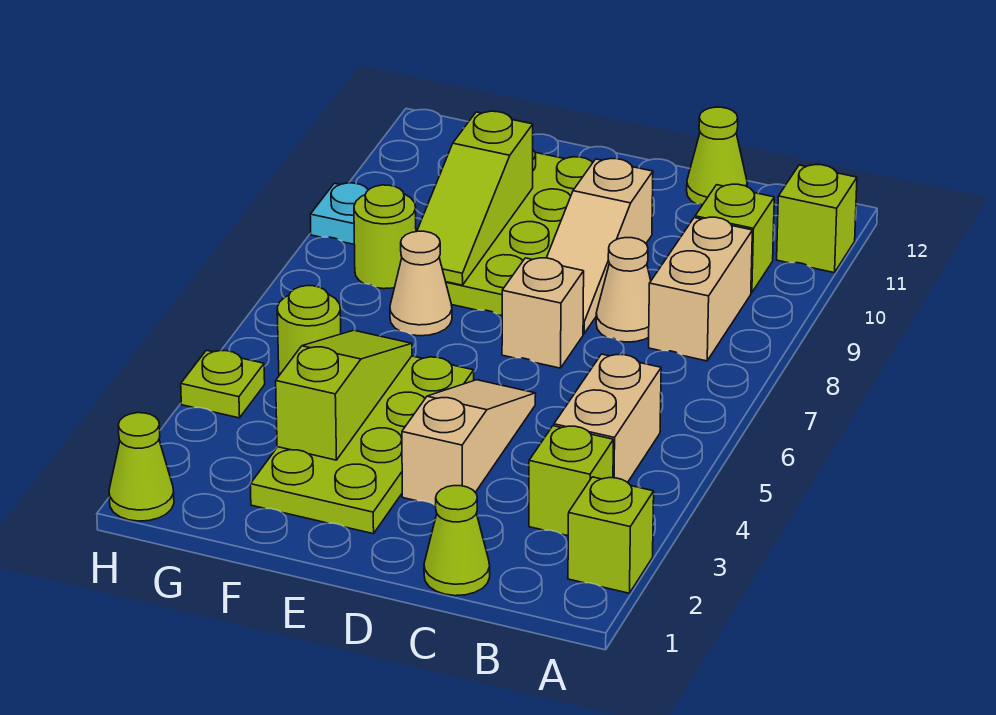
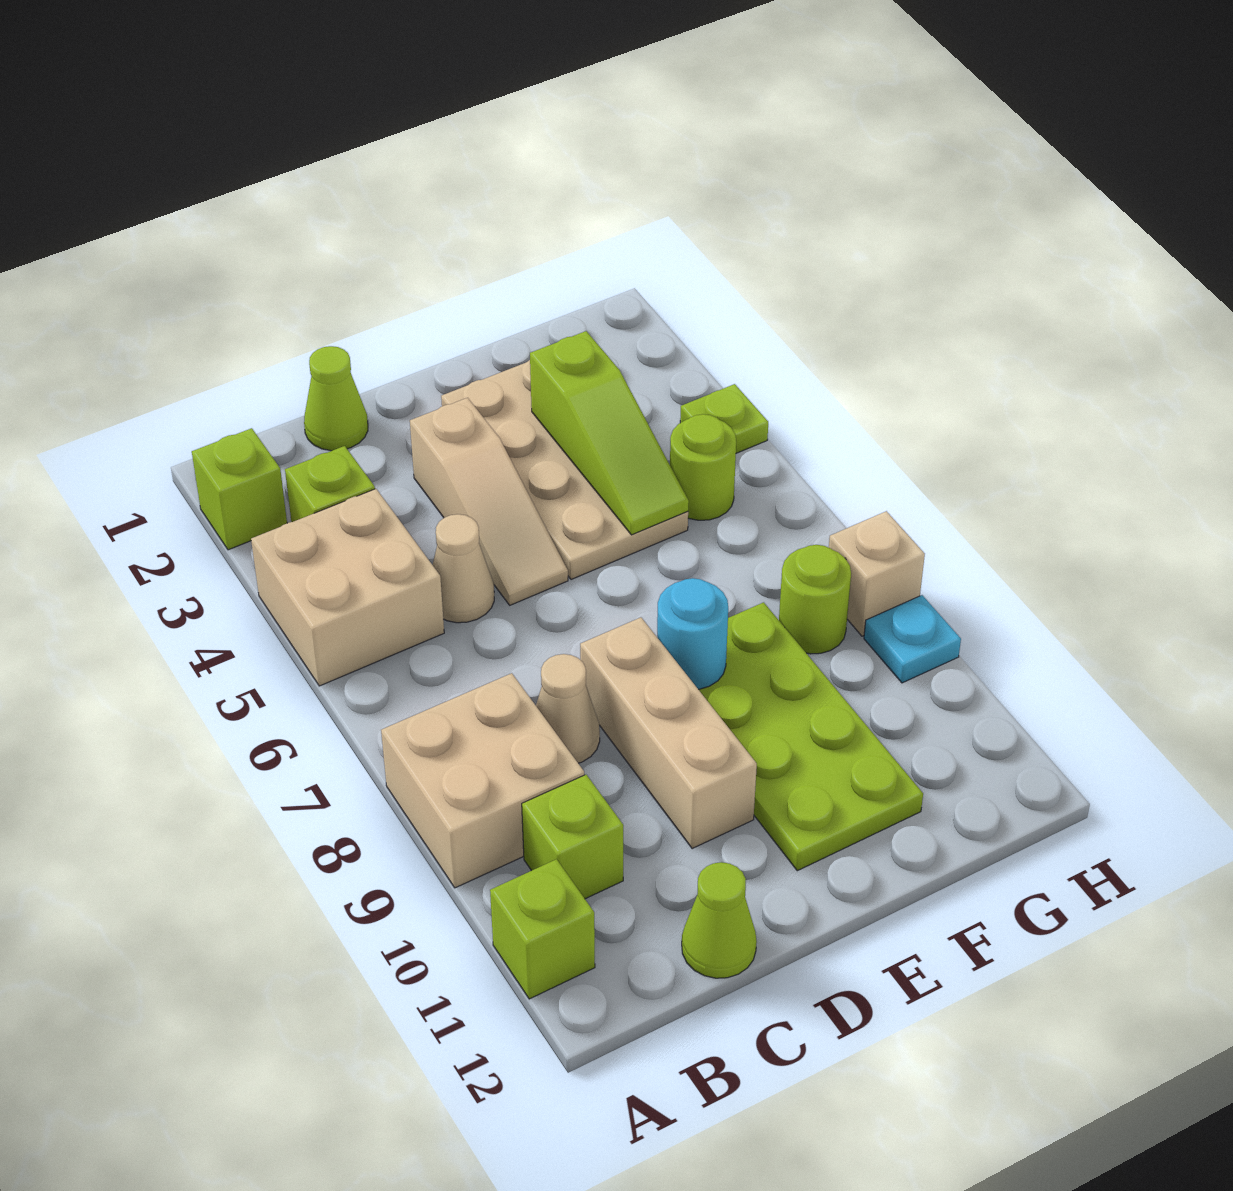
tan brick B4:B5 level 1 -> tan brick A4:B5 level 1
tan brick B8:B9 level 1 -> tan brick A8:B9 level 1
tan brick D7 level 1 -> tan brick H8 level 1
tan slope D8:D10 level 1 top 10 -> tan brick D8:D10 level 1
lime plate E2:F5 level 1 -> tan plate E2:F5 level 1
none -> cyan round brick E8 level 2
tan cone F7 level 1 -> tan cone C5 level 1
lime slope F8:F10 level 2 top 10 -> none
lime cone H1 level 1 -> none

